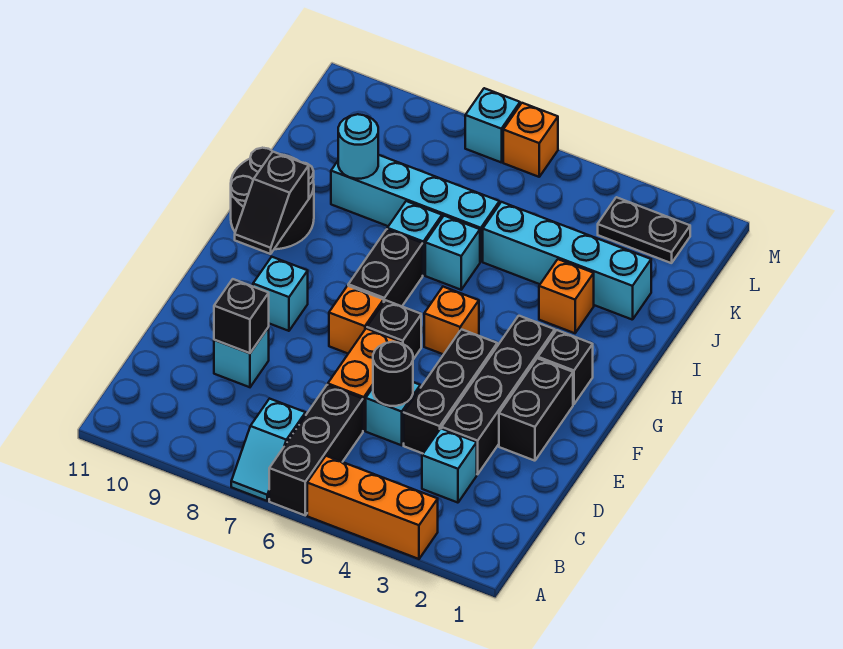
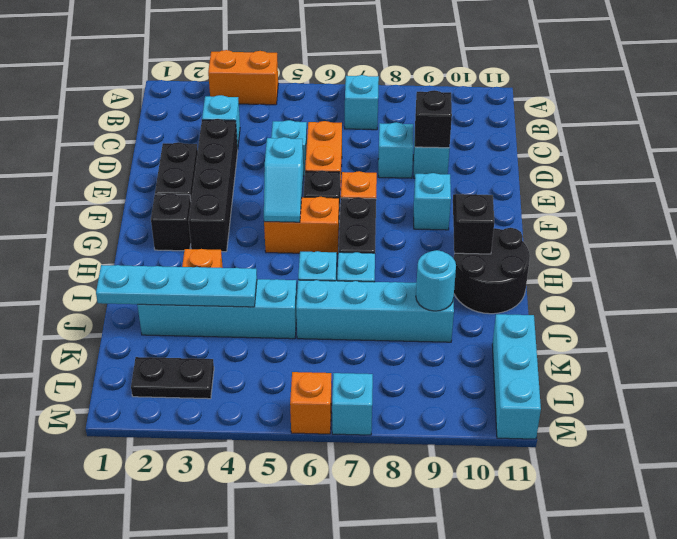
orange brick A3:A5 level 1 -> orange brick A3:A4 level 1
black brick A6:C6 level 1 -> none
black brick D4:F4 level 1 -> none
black round brick D5 level 2 -> none
none -> cyan brick D8 level 1
none -> cyan slope F5:G5 level 2 top F
orange brick G5 level 1 -> orange brick G5:G6 level 1
none -> cyan plate J1:J4 level 2
none -> cyan brick K11:M11 level 1

